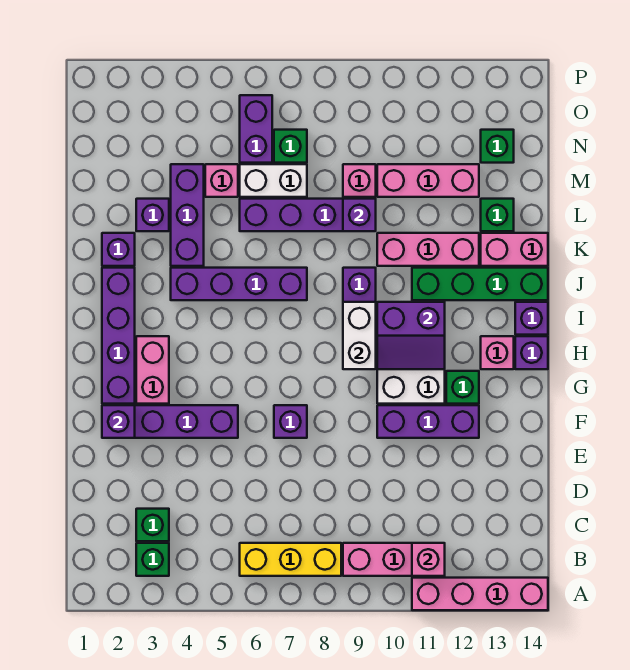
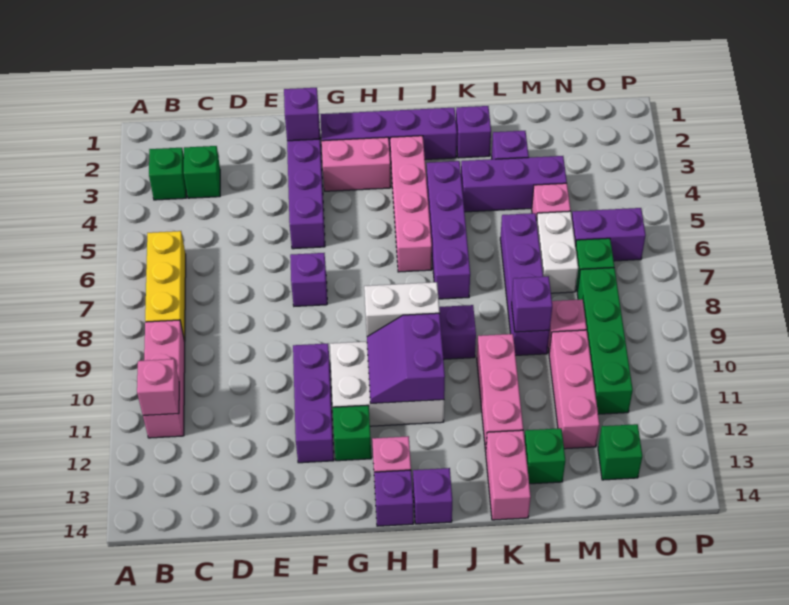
pink brick A11:A14 level 1 -> pink brick I3:I6 level 1
green brick J11:J14 level 1 -> green brick N8:N11 level 1

